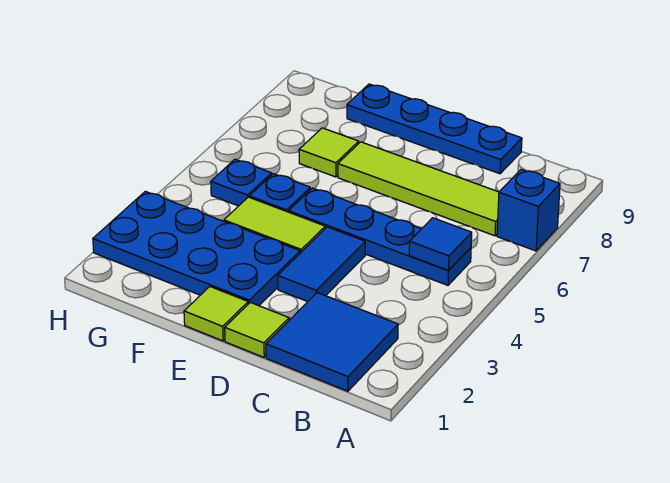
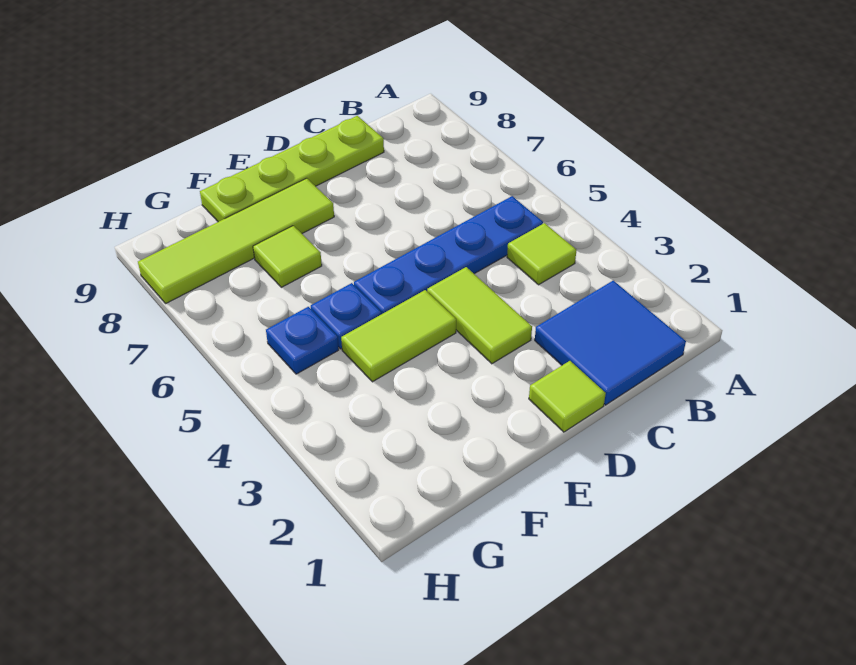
blue brick A7 level 1 -> none
blue tile B5 level 2 -> none
lime tile B7:E7 level 1 -> lime tile E8:H8 level 1
blue plate C9:F9 level 1 -> lime plate C9:F9 level 1
blue tile D3:D4 level 1 -> lime tile D3:D4 level 1
lime tile E1 level 1 -> lime tile B4 level 1
blue plate E2:H3 level 1 -> none

